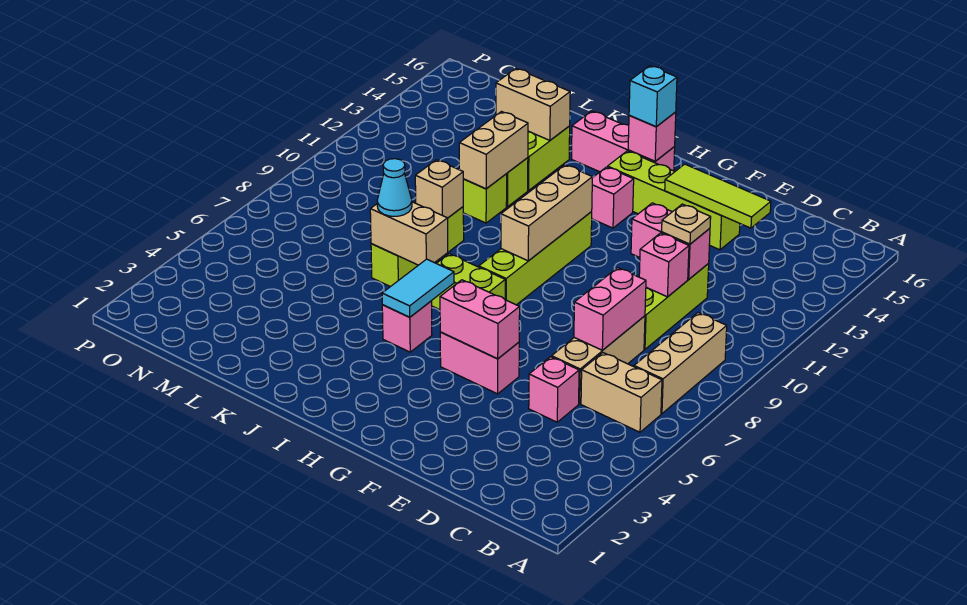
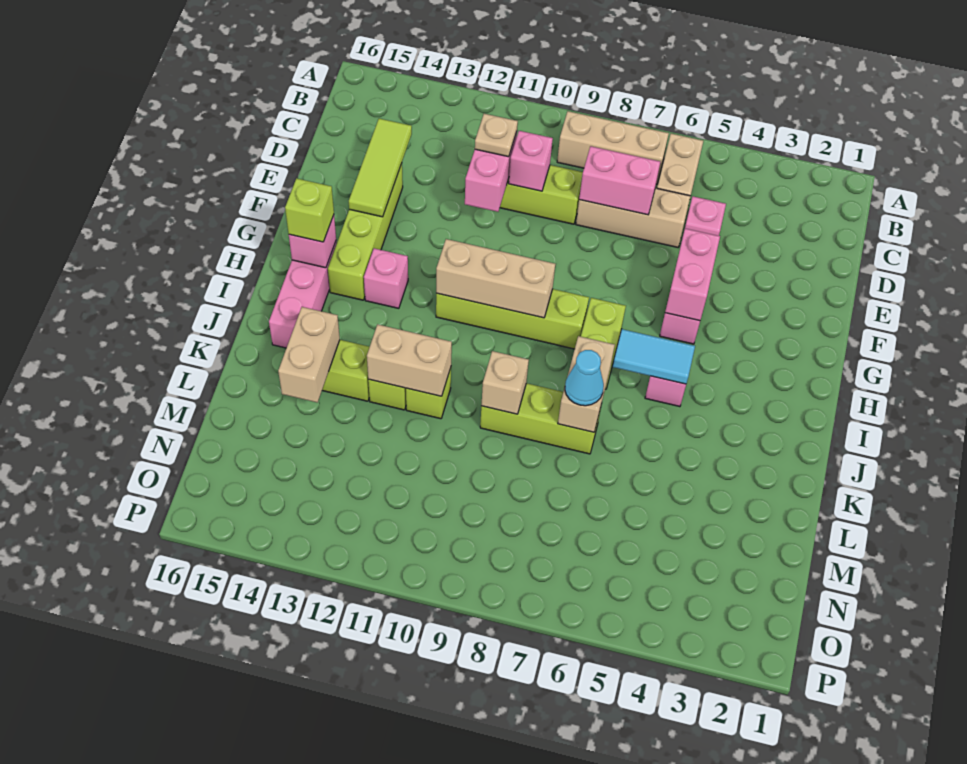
cyan brick H15 level 3 -> lime brick H15 level 3

